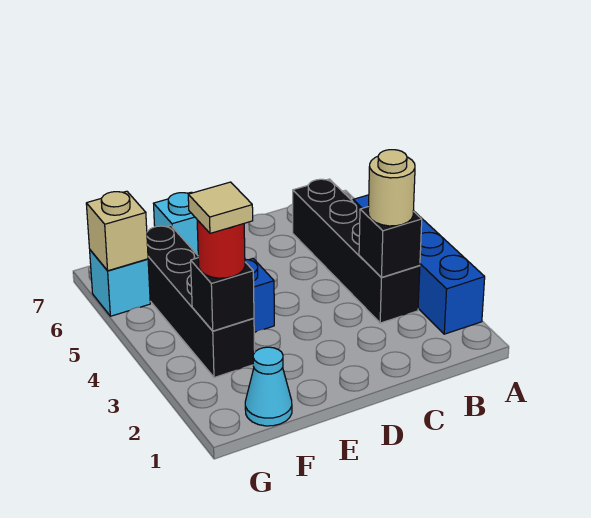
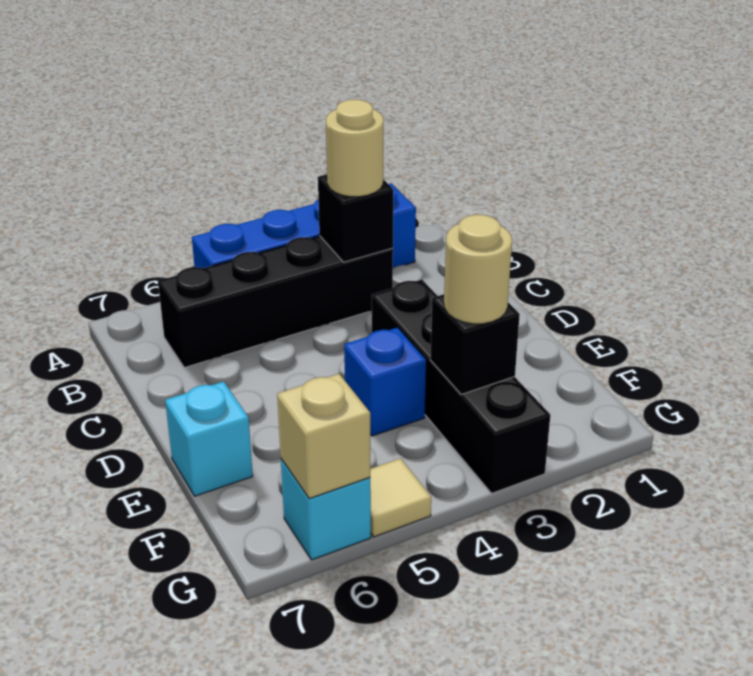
cyan cone F1 level 1 -> none
black brick F3:F6 level 1 -> black brick D3:G3 level 1
red round brick F3 level 3 -> tan round brick F3 level 3
tan tile F3 level 4 -> tan tile G5 level 1

